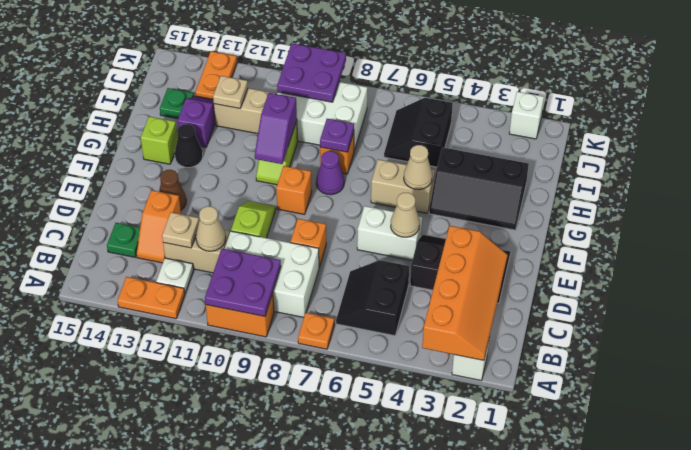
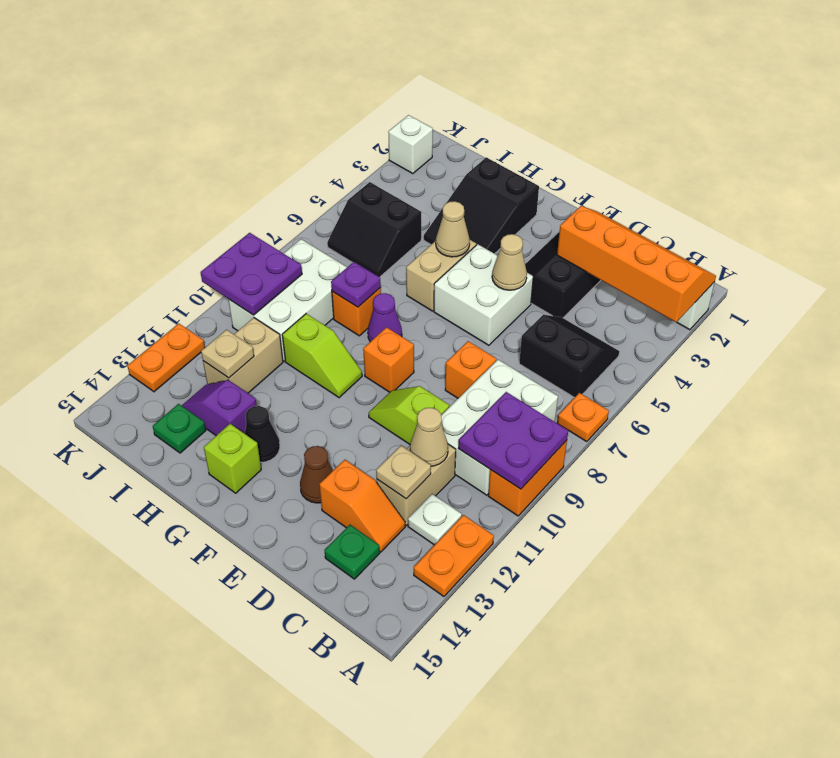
black slope B5:C6 level 1 top 5 -> black slope B5:C6 level 1 top 6
white brick E5:E6 level 1 -> white brick E5:F6 level 1
black slope G2:H4 level 1 top H -> black slope G2:H4 level 1 top 2
purple slope G10:H10 level 2 top H -> none
orange plate J13:K13 level 1 -> orange plate K12:K13 level 1

